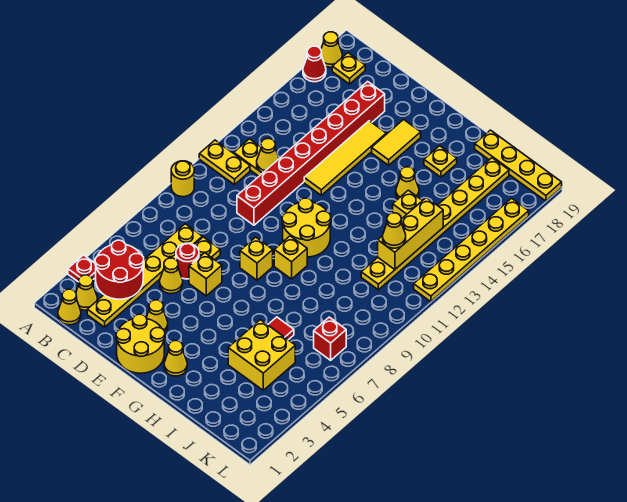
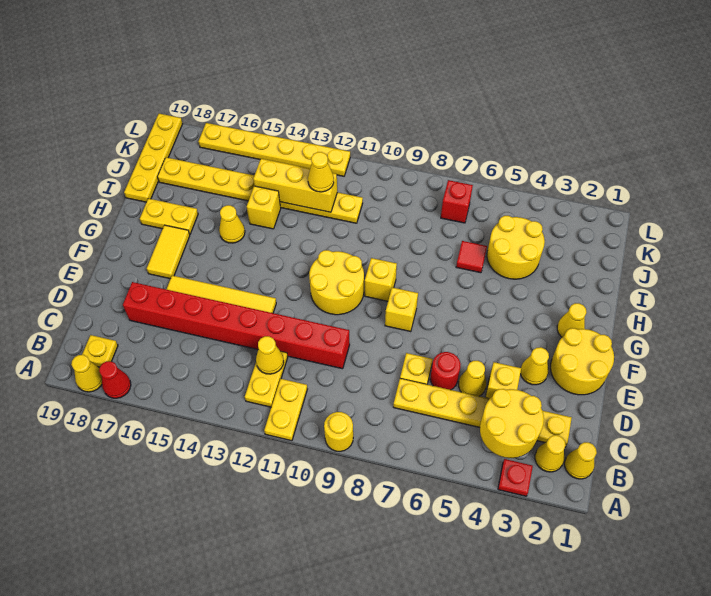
red round brick B3:C4 level 2 -> yellow round brick B3:C4 level 2
yellow brick E6 level 1 -> yellow brick D4 level 1
yellow tile F16:F17 level 1 -> yellow tile F17:G17 level 1
yellow plate H17 level 1 -> yellow plate H17:H18 level 1
yellow brick I4:J5 level 1 -> yellow round brick I4:J5 level 1

